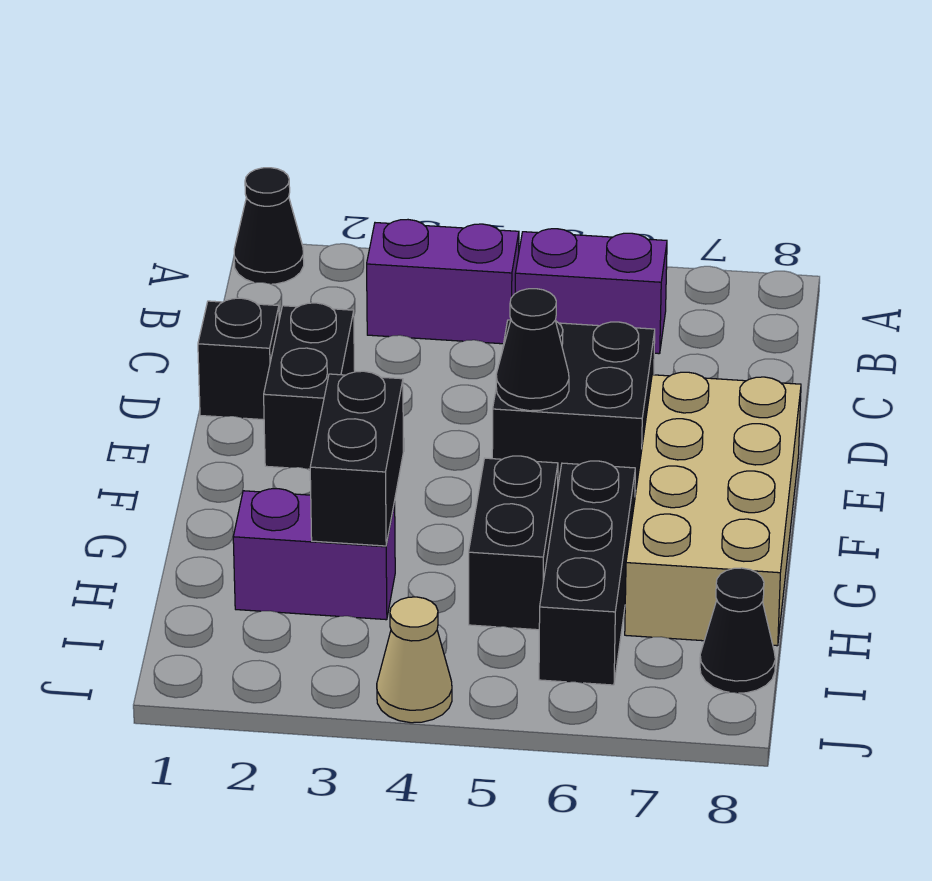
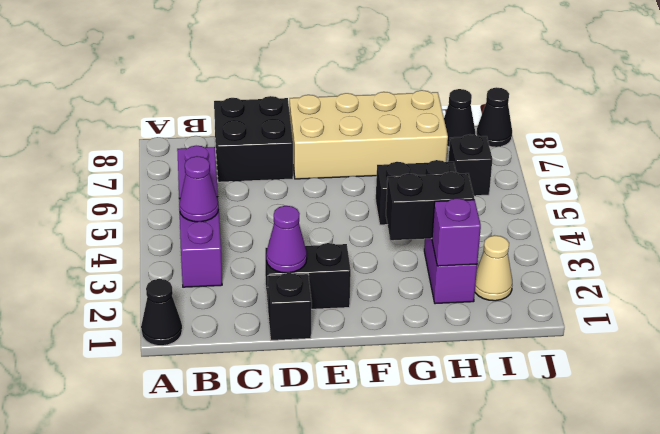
none -> purple cone B4 level 2
none -> purple cone D2 level 2
black brick D5:E6 level 1 -> black brick C7:D8 level 1
black cone E5 level 2 -> black cone J8 level 1
black brick G6:I6 level 1 -> black brick I6 level 1
none -> purple brick H2 level 2
tan cone J4 level 1 -> tan cone I2 level 1

